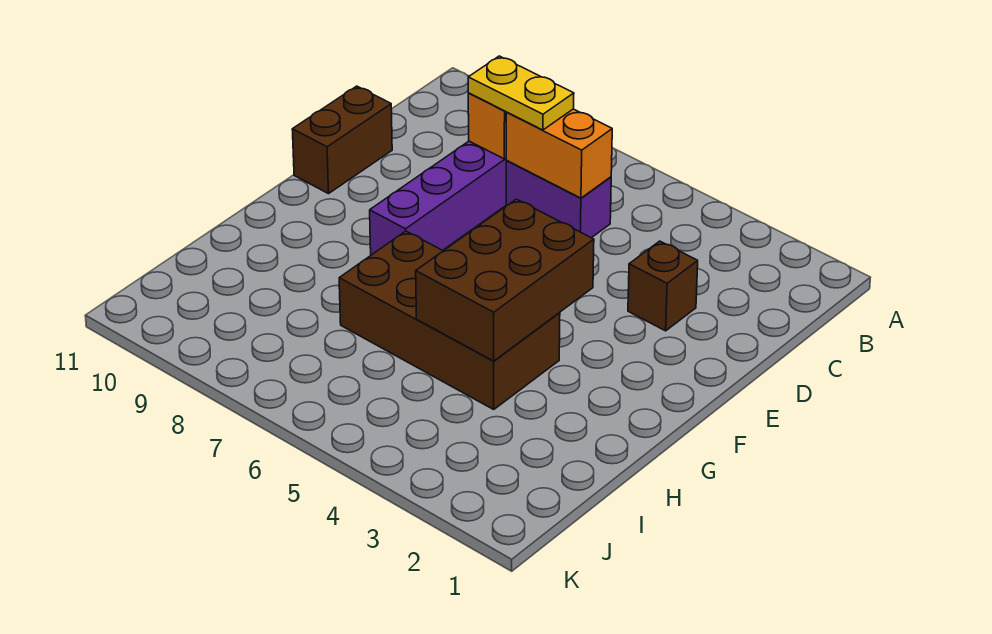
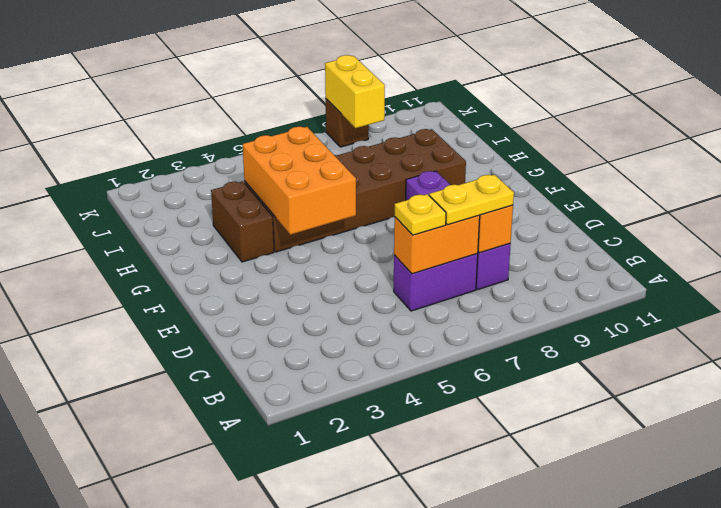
none -> yellow plate C6 level 3
brown brick D3 level 1 -> brown brick K8 level 1
brown brick D11:E11 level 1 -> brown brick G3:H3 level 1
brown brick F4:H5 level 2 -> orange brick F4:H5 level 2
brown brick G4:H7 level 1 -> brown brick G4:H9 level 1
none -> yellow brick J8:K8 level 2

